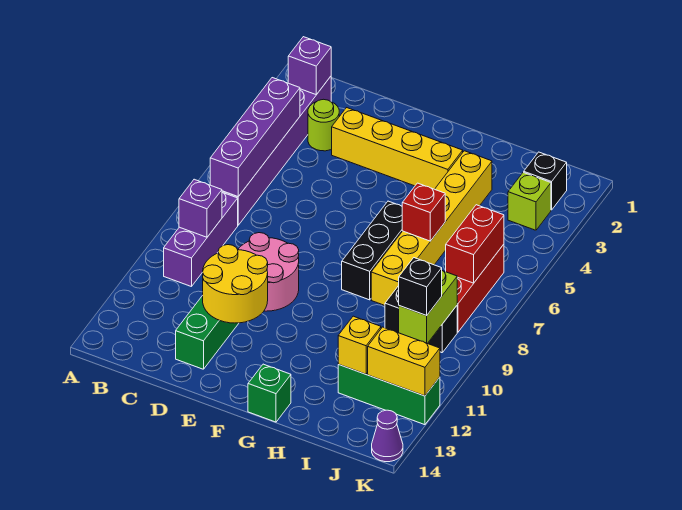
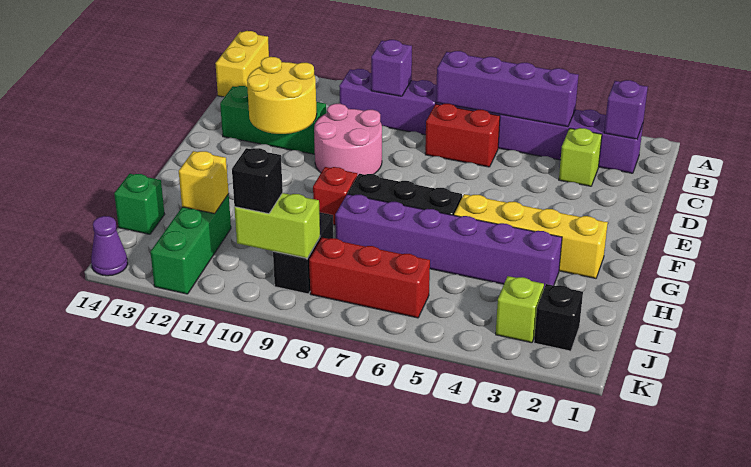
lime round brick C3 level 1 -> lime brick C3 level 1
yellow brick D3:G3 level 1 -> yellow brick G2:G5 level 1
green brick G14 level 1 -> green brick I14 level 1
yellow brick H3:H8 level 1 -> purple brick H3:H8 level 1
red brick H6 level 2 -> red brick G9 level 1
red brick J6:J7 level 2 -> red brick C6:C7 level 1
yellow brick J12:K12 level 2 -> yellow brick A14:B14 level 1

